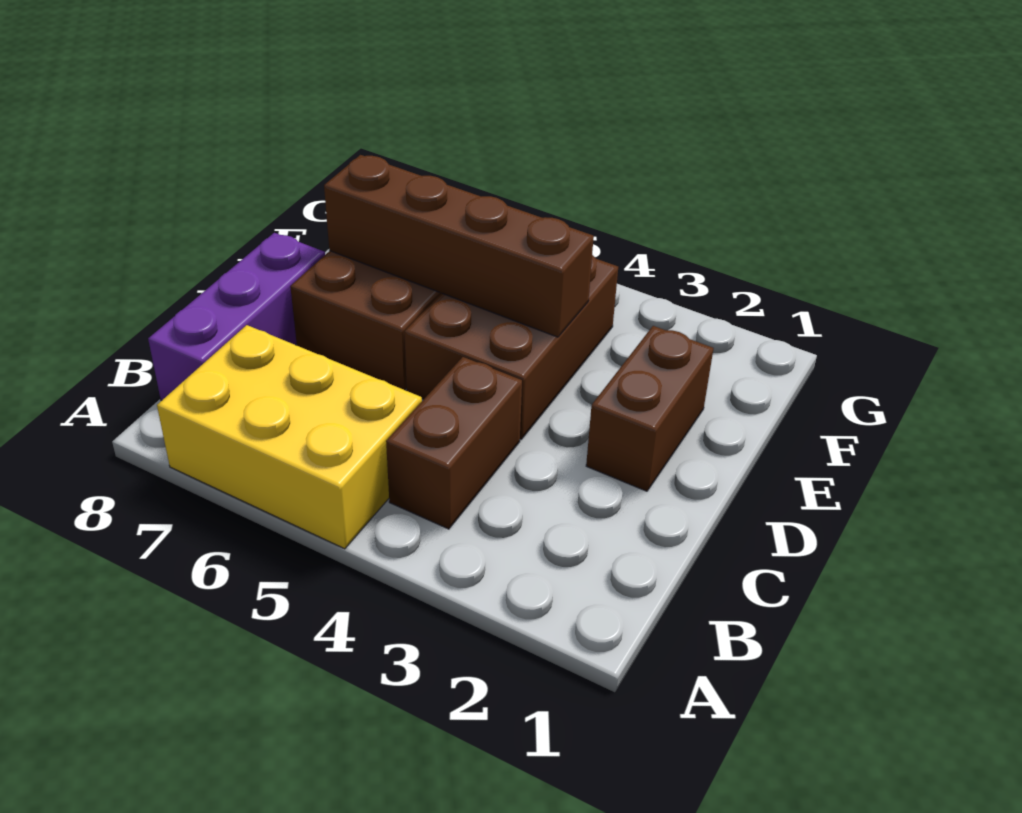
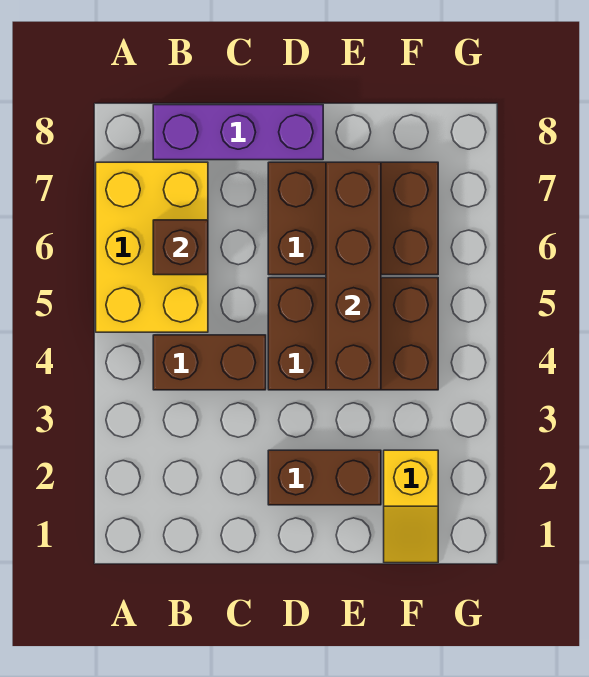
none -> brown brick B6 level 2
none -> yellow slope F1:F2 level 1 top 2

